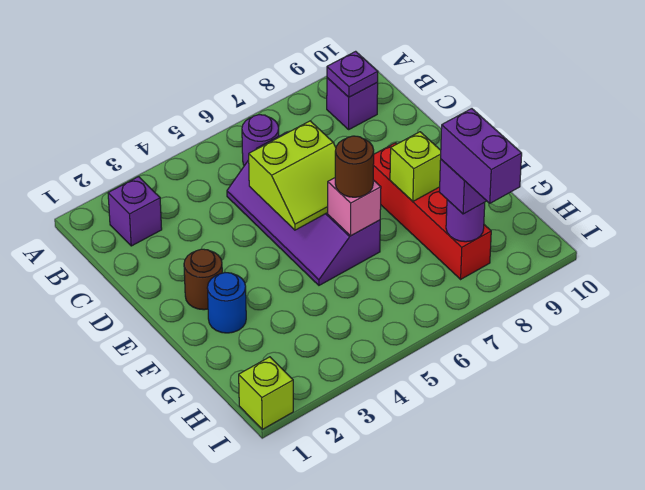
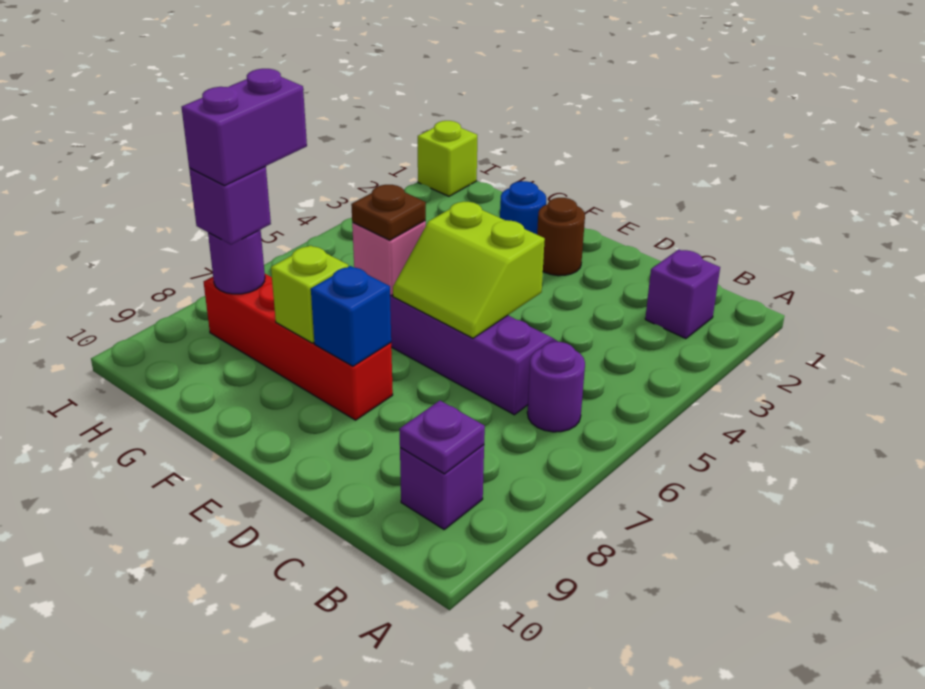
lime slope D5:E6 level 2 top D -> lime slope D5:E6 level 2 top 5
none -> blue brick E8 level 2
brown round brick F6 level 3 -> brown plate F6 level 3
purple brick H8:I8 level 4 -> purple brick H7:H8 level 4

